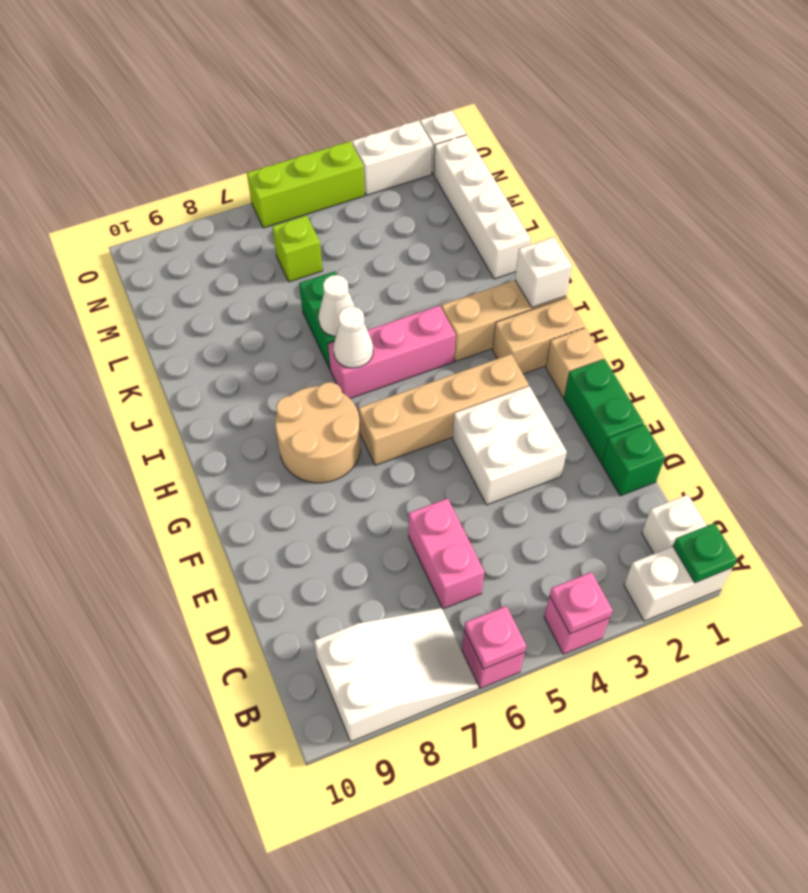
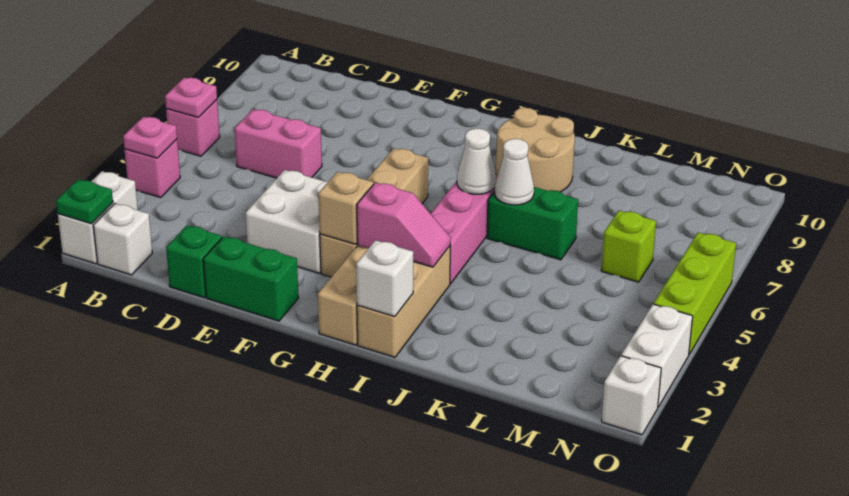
white slope A7:B9 level 1 top 9 -> none
tan brick G1 level 1 -> tan brick G3 level 2
tan round brick G7:H8 level 1 -> tan round brick I8:J9 level 1
none -> pink slope H3:I3 level 2 top H
white brick K1:N1 level 1 -> none

